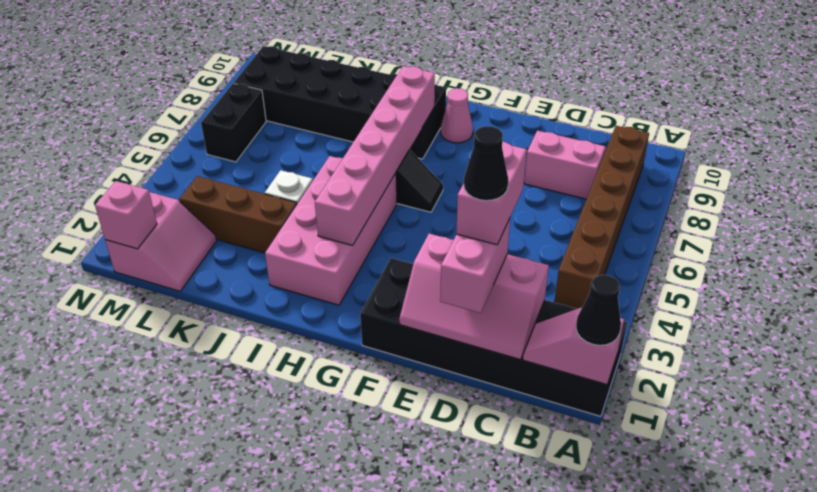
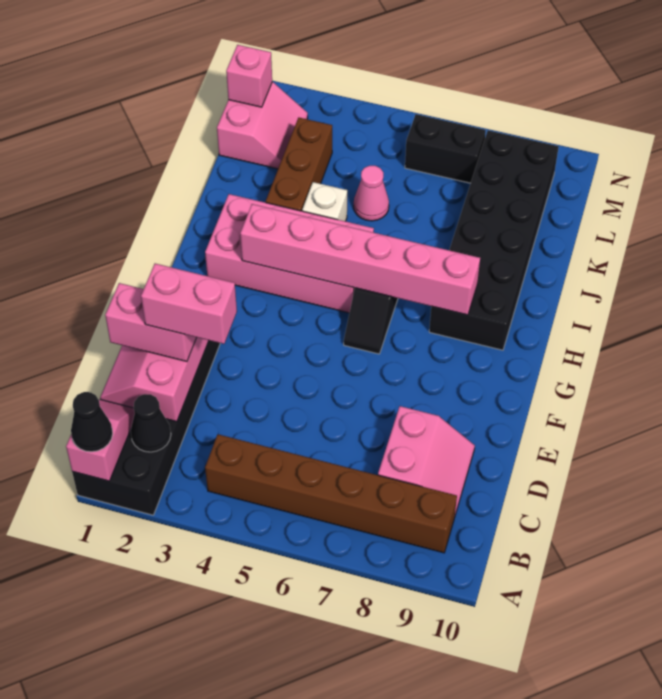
black cone D2 level 5 -> black cone B2 level 2
pink cone G9 level 1 -> pink cone K5 level 1
pink slope L1:M2 level 1 top M -> pink slope L1:M2 level 1 top 1

